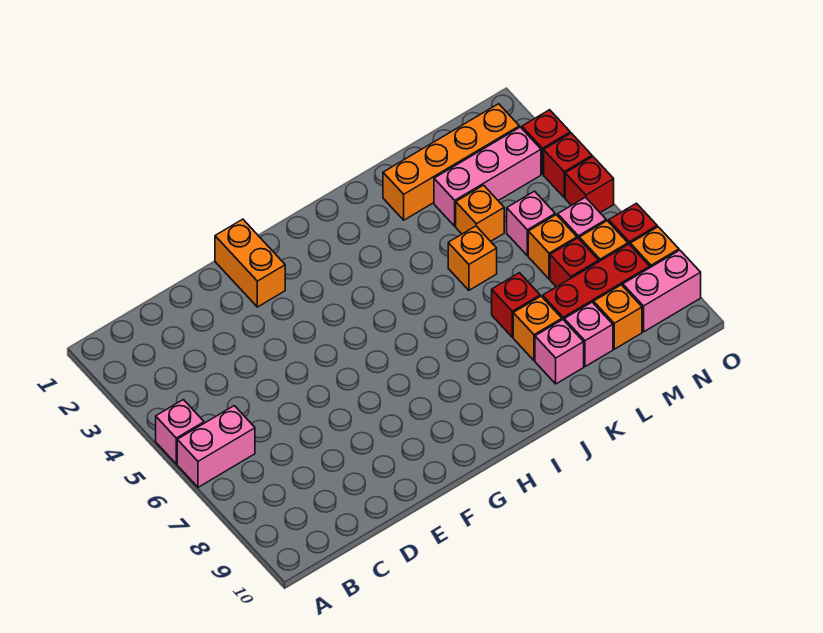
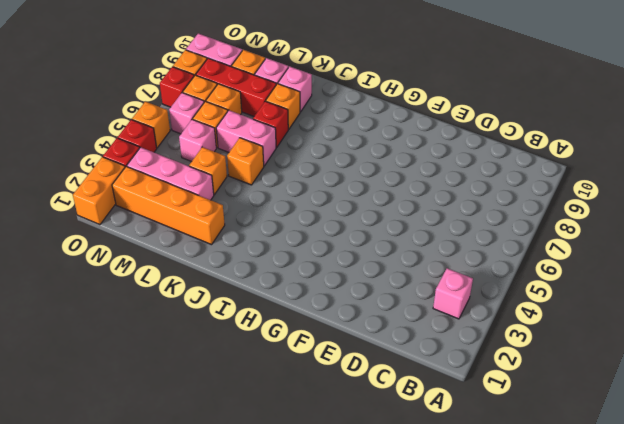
pink brick A5 level 1 -> pink brick B3 level 1
pink brick A6:B6 level 1 -> pink brick K6:L6 level 1
orange brick F1:F2 level 1 -> orange brick O1:O2 level 1
red brick M7 level 1 -> orange brick M7 level 1
red brick O5 level 1 -> orange brick O5 level 1

